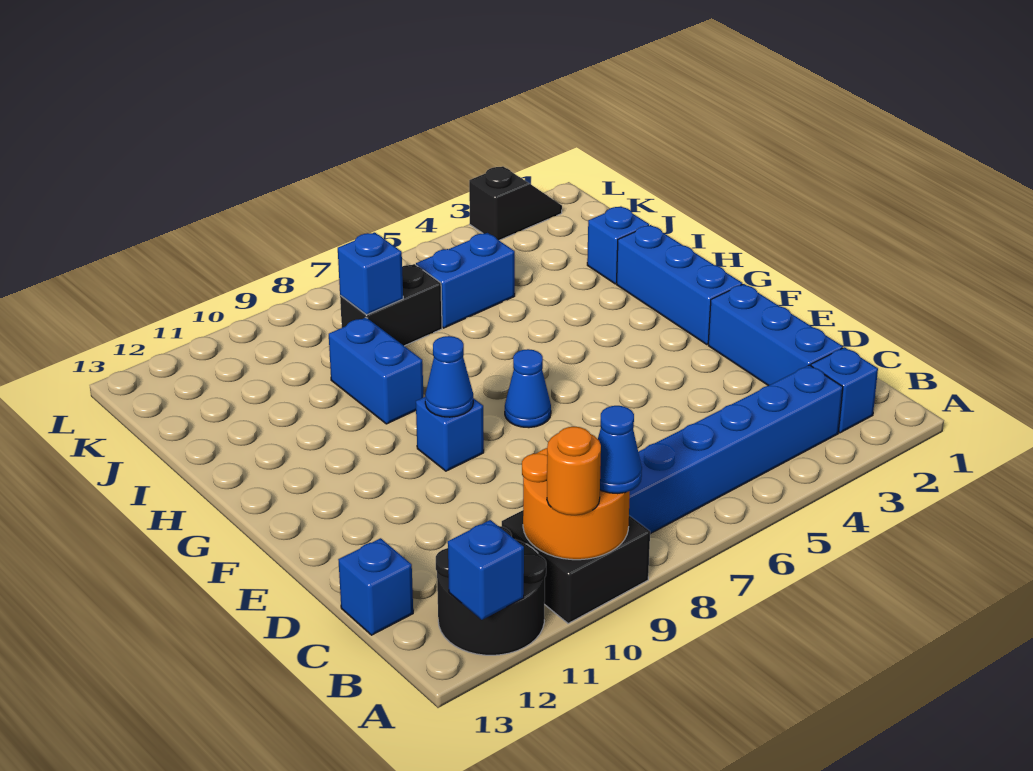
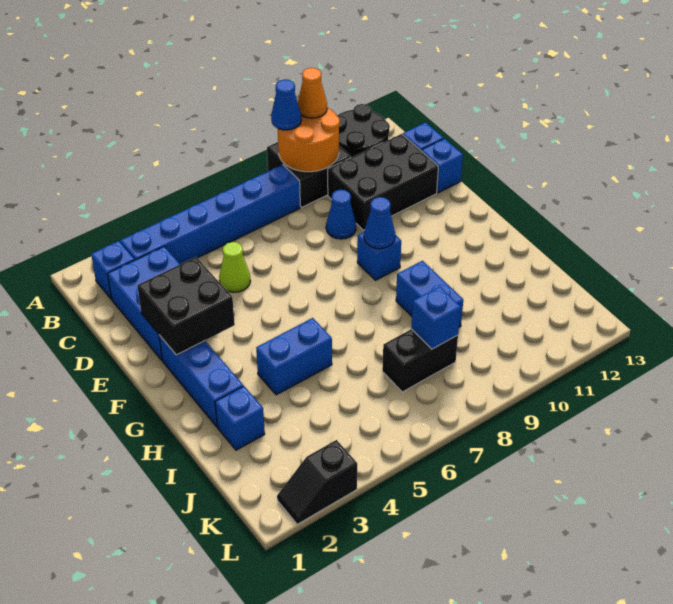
orange round brick A10 level 3 -> orange cone A10 level 3
blue brick A12 level 2 -> blue brick D13 level 1
blue brick C2:E2 level 1 -> blue brick C2:E3 level 1
none -> black brick C10:D12 level 1
none -> lime cone D5 level 1
none -> black brick E2:F3 level 2
blue cone F7 level 1 -> blue cone D9 level 1
blue brick J5:J6 level 1 -> blue brick H4:H5 level 1

